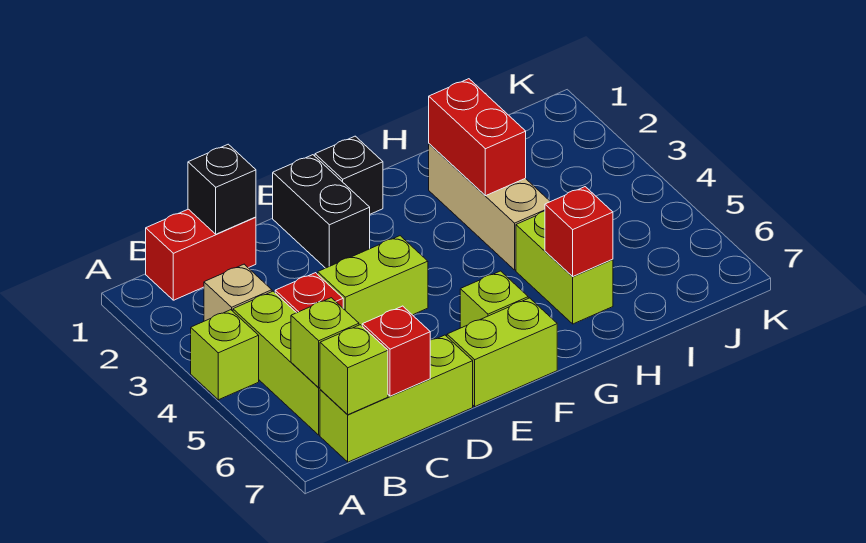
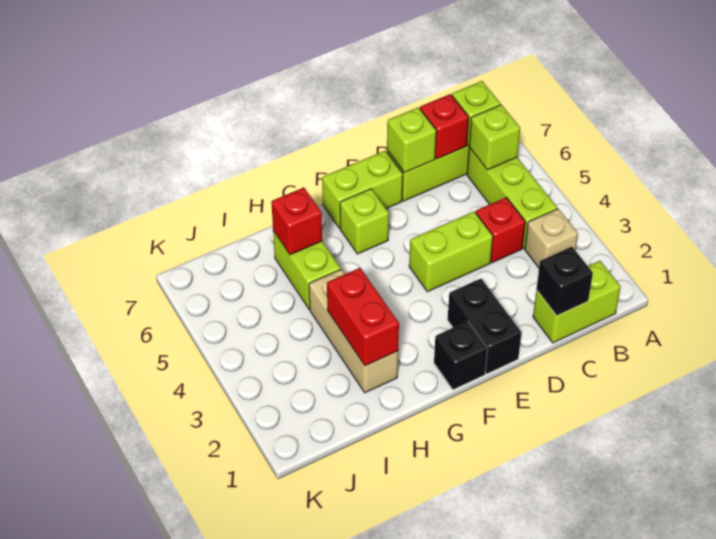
lime brick A4 level 1 -> lime brick D7 level 2
red brick B1:C1 level 1 -> lime brick B1:C1 level 1

